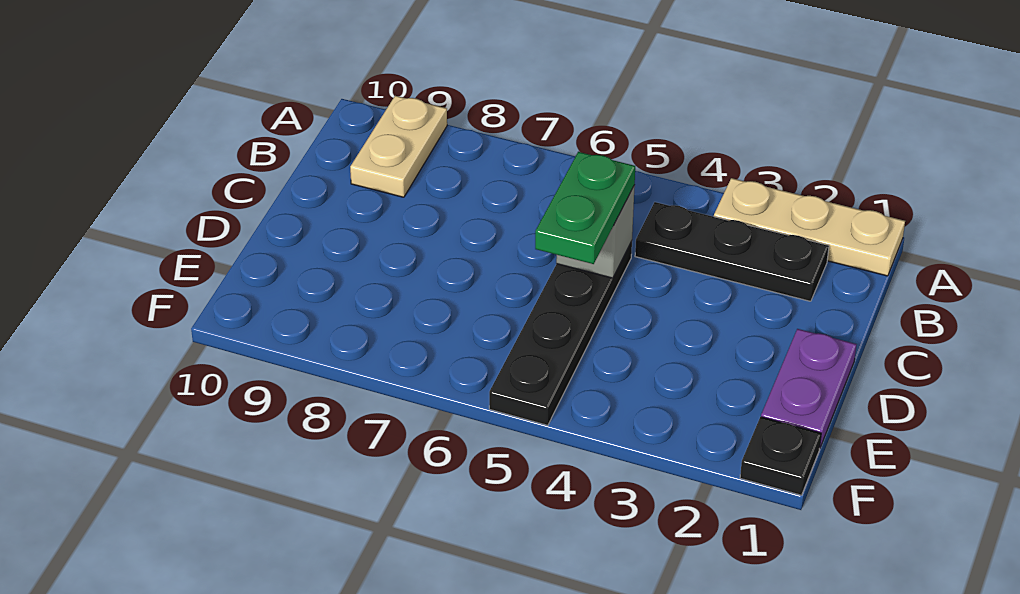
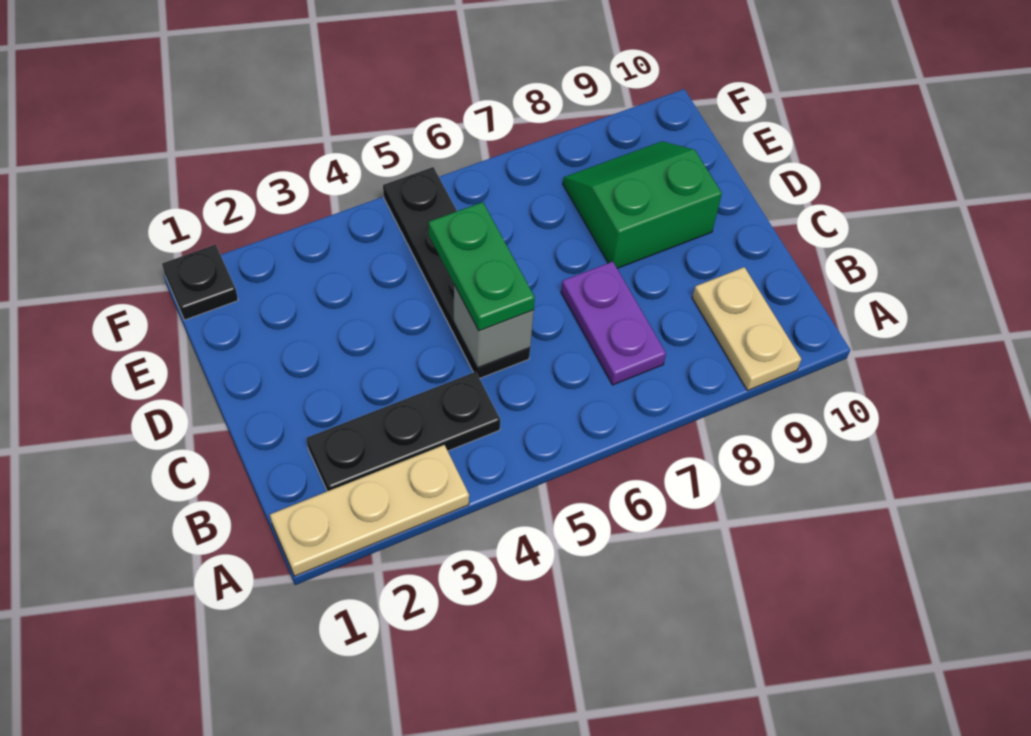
purple plate D1:E1 level 1 -> purple plate B7:C7 level 1
none -> green slope D8:E9 level 1 top D

